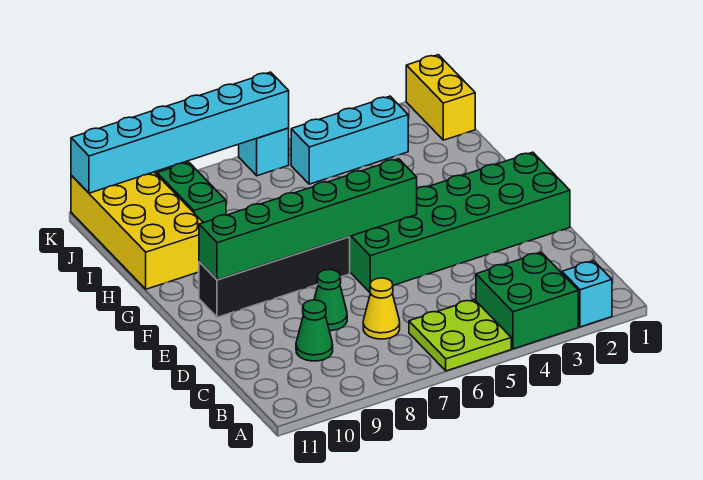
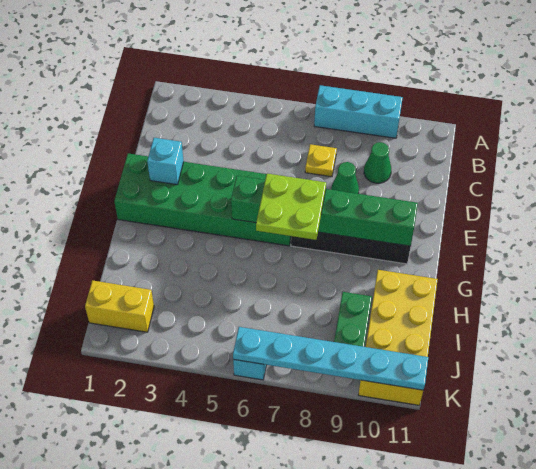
cyan brick A2 level 1 -> cyan brick E2 level 2
green brick A3:B4 level 1 -> none
lime plate A5:B6 level 1 -> lime plate F6:G7 level 3
yellow cone C7 level 1 -> yellow plate C7 level 1
yellow brick J1:K1 level 1 -> yellow brick J1:J2 level 1
cyan brick J3:J5 level 1 -> cyan brick A7:A9 level 1
cyan brick K6:K11 level 2 -> cyan plate K6:K11 level 2

